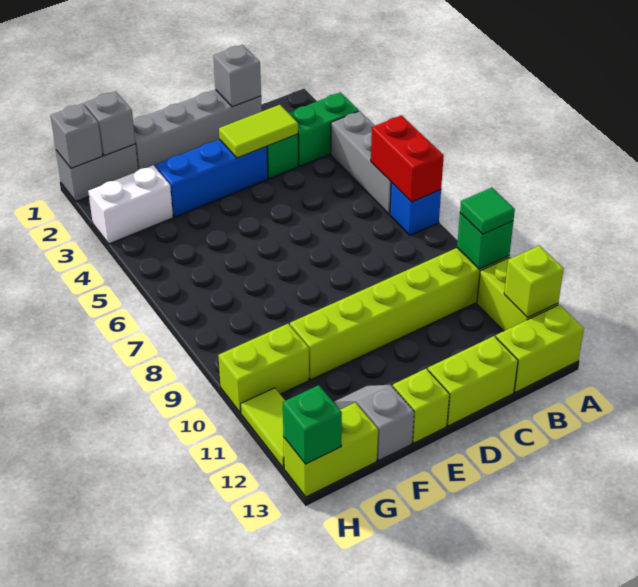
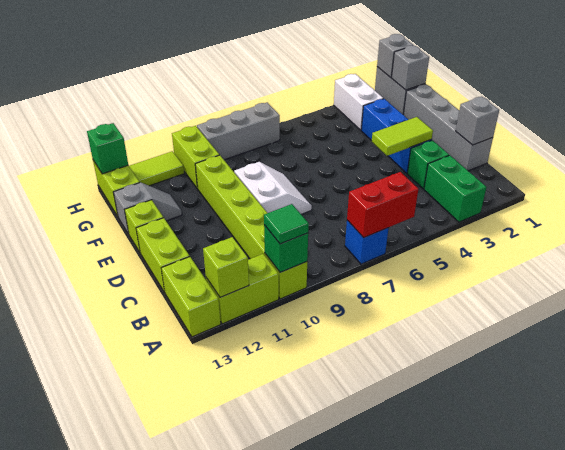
grey brick A4:A6 level 1 -> grey brick H7:H9 level 1
lime tile C3:D3 level 2 -> lime tile D3:D4 level 2
none -> white slope D8:E9 level 1 top 9

